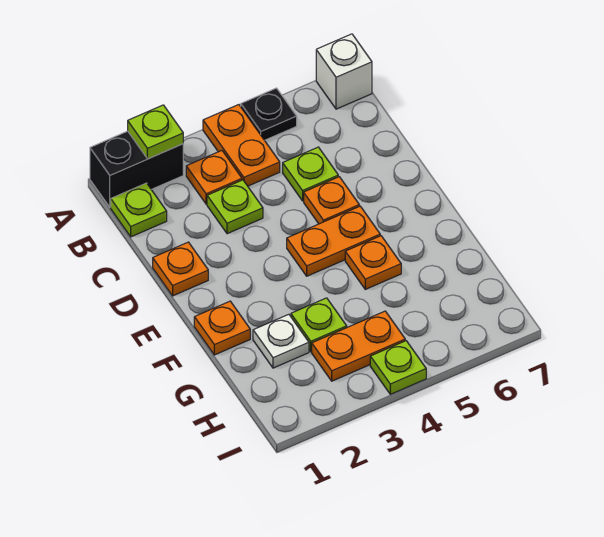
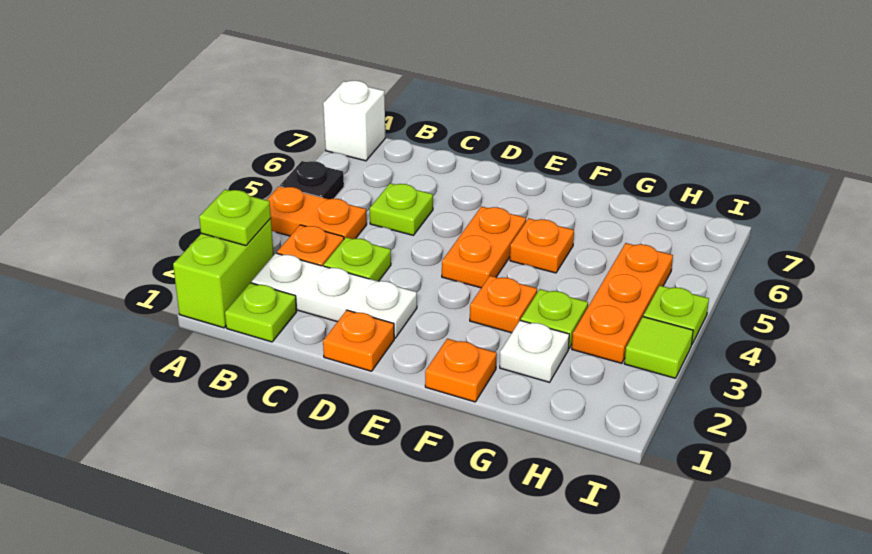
black brick A1:A2 level 1 -> lime brick A1:A2 level 1
none -> white plate B2:D2 level 1
orange plate D5 level 1 -> orange plate F3 level 1
orange plate H3:H4 level 1 -> orange plate H3:H5 level 1
none -> lime tile I3 level 1

